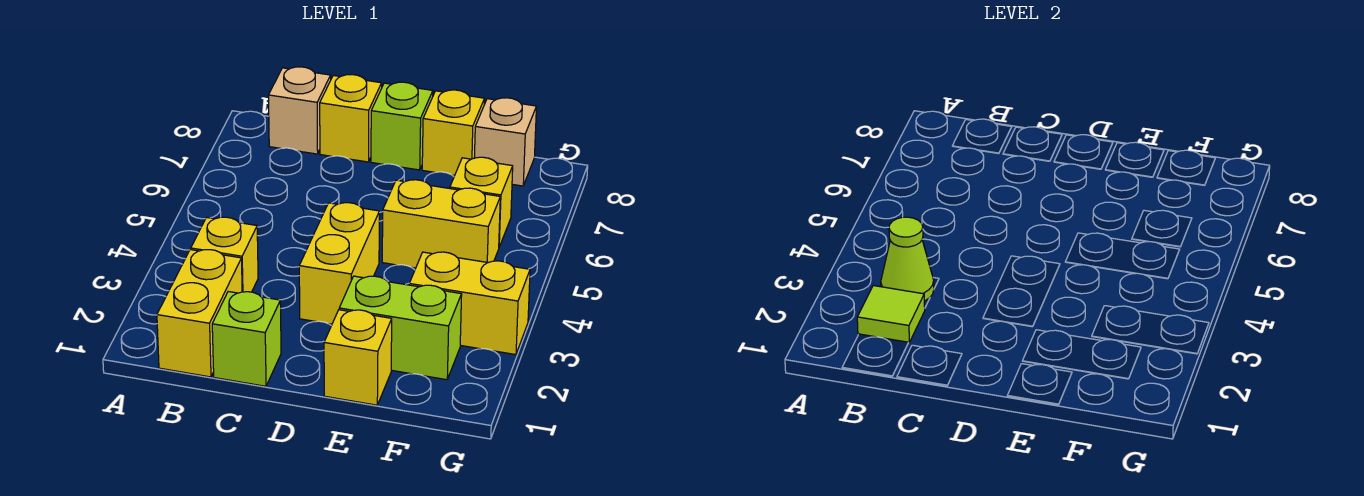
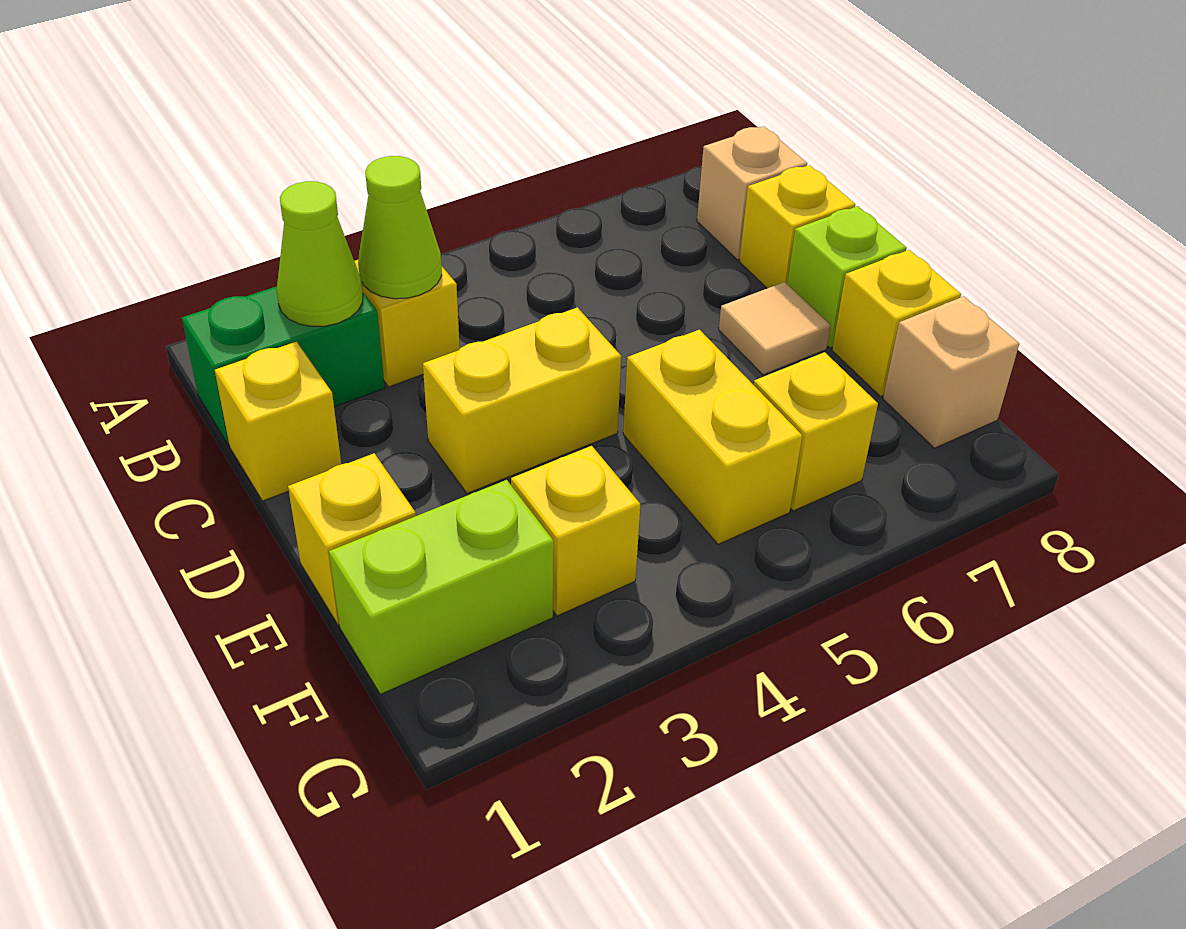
yellow brick B1:B2 level 1 -> green brick B1:B2 level 1
lime tile B2 level 2 -> lime cone B2 level 2
lime brick C1 level 1 -> yellow brick C1 level 1
none -> tan tile D7 level 1
lime brick E2:F2 level 1 -> lime brick F1:F2 level 1
yellow brick F3:G3 level 1 -> yellow brick F3 level 1

